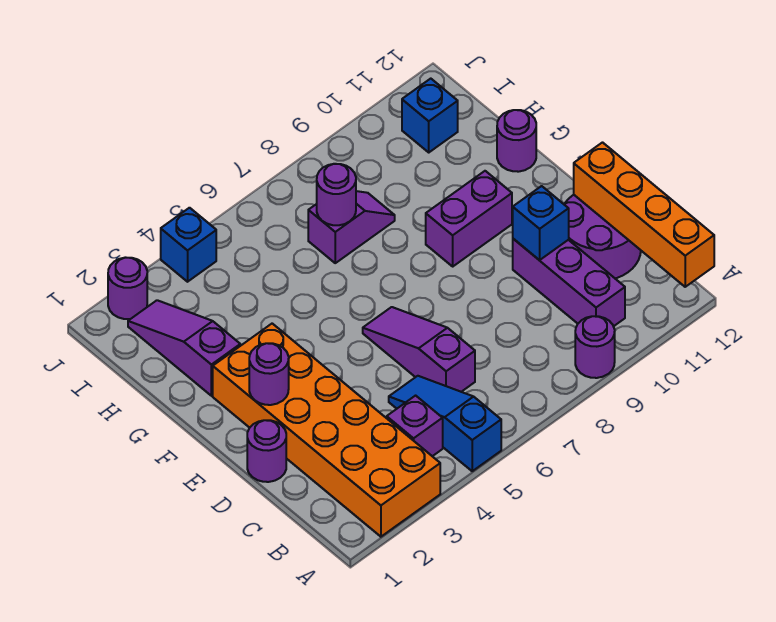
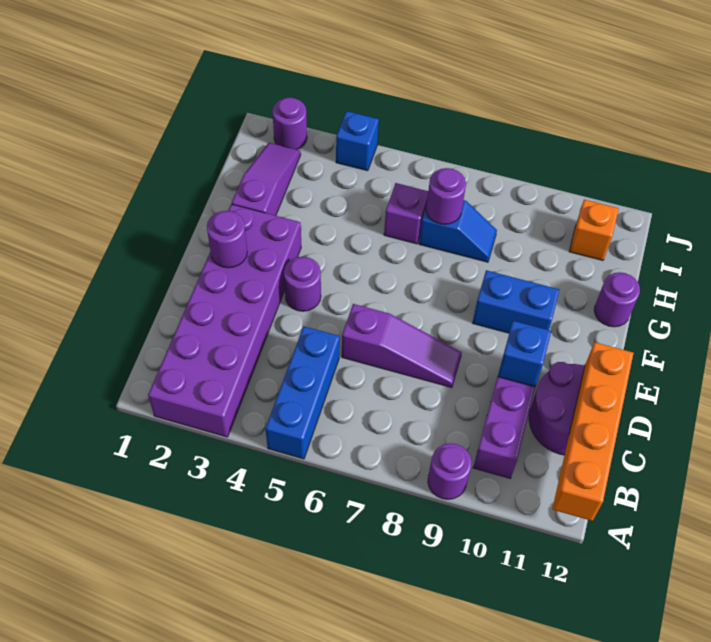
orange brick A2:F3 level 1 -> purple brick A2:F3 level 1
blue slope A5:C5 level 1 top A -> blue brick A5:C5 level 1
purple brick B4 level 1 -> purple brick H6 level 1
purple slope C6:E6 level 1 top C -> purple slope D6:D8 level 1 top 6
purple round brick D1 level 1 -> purple round brick E4 level 1
purple brick F9:F10 level 1 -> blue brick F9:F10 level 1
purple slope H7:H8 level 1 top 7 -> blue slope H7:H8 level 1 top 7
blue brick I11 level 1 -> orange brick I11 level 1

